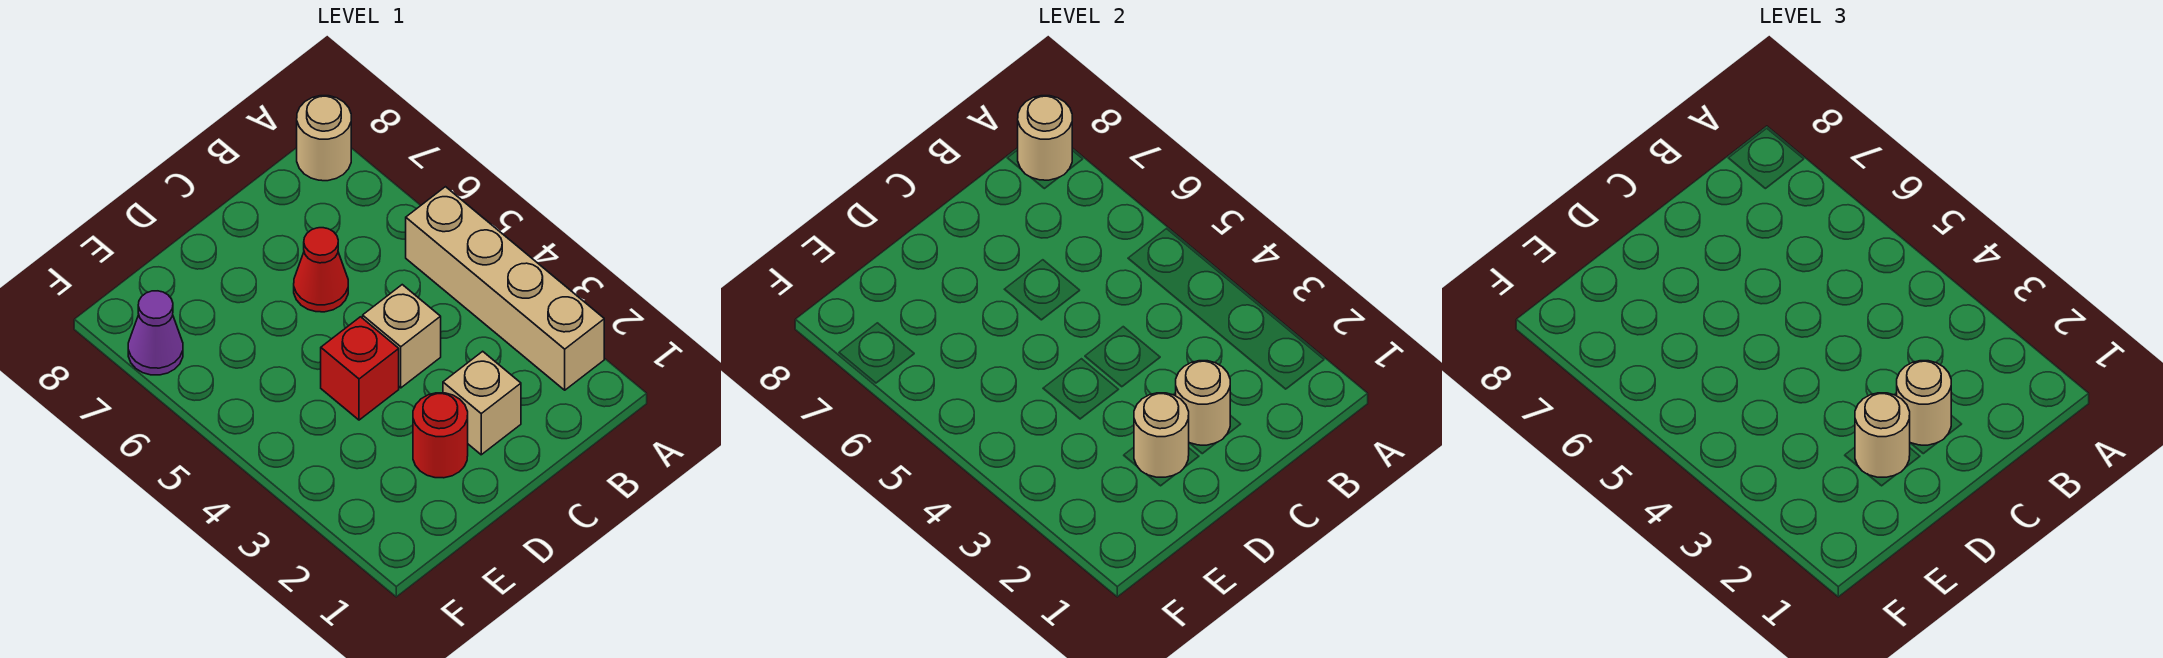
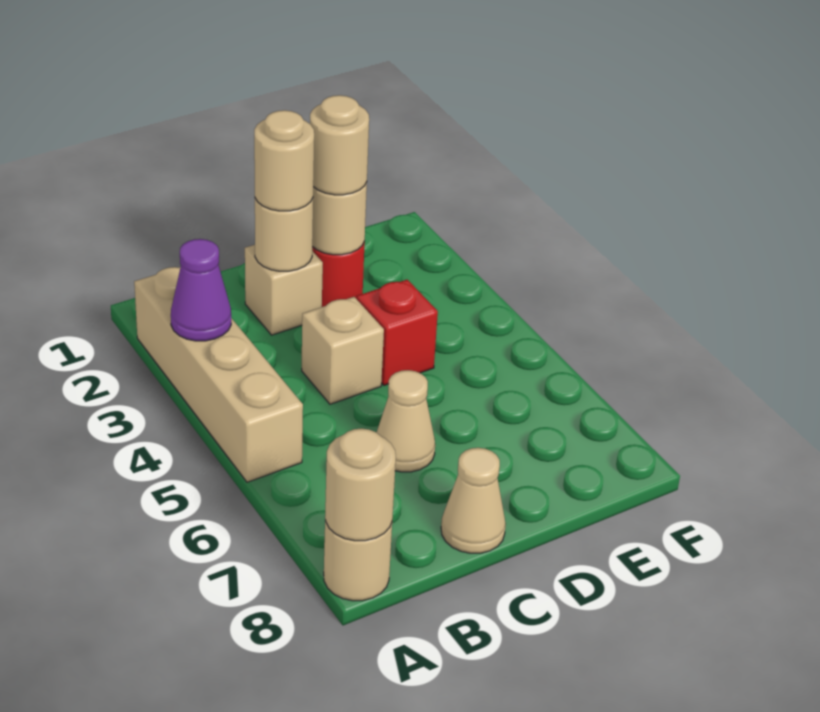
red cone C6 level 1 -> tan cone C6 level 1
none -> tan cone C8 level 1
purple cone F7 level 1 -> purple cone A3 level 2

